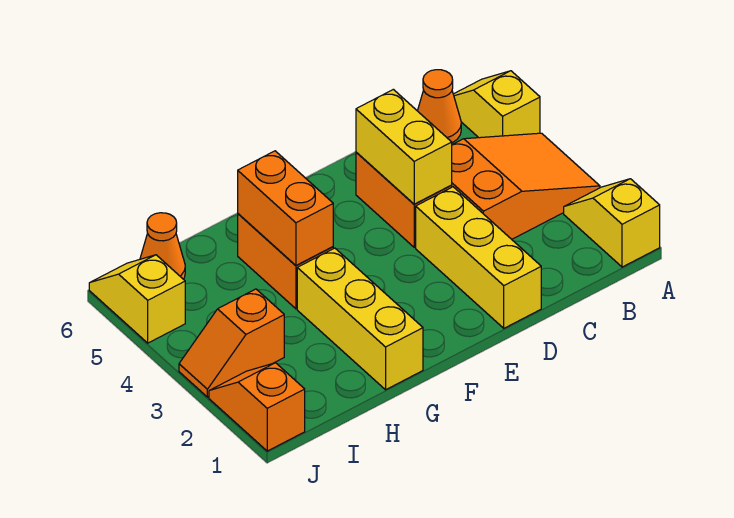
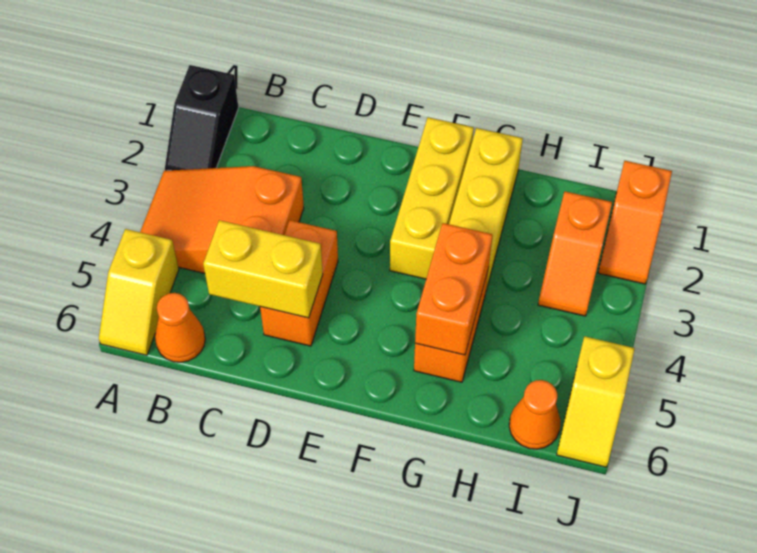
yellow slope A1:A2 level 1 top 1 -> black slope A1:A2 level 1 top 1
yellow brick D1:D3 level 1 -> yellow brick F1:F3 level 1
yellow brick D4:D5 level 2 -> yellow brick C5:D5 level 2
orange slope I3:J3 level 1 top I -> orange slope I2:I3 level 1 top 2

